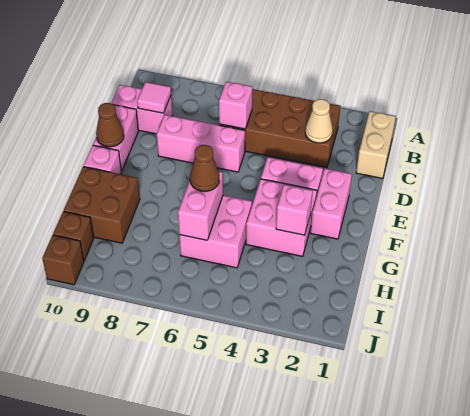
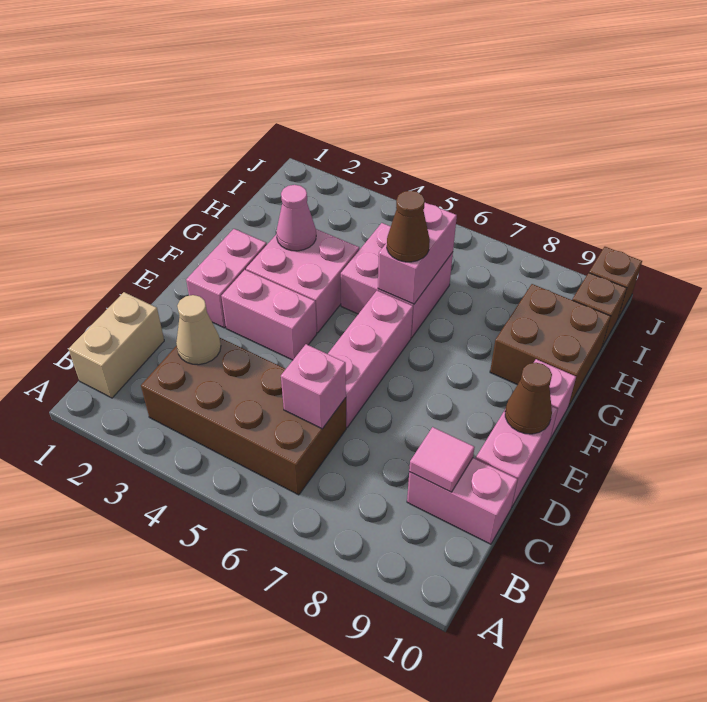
pink brick D6:D8 level 1 -> pink brick D6:F6 level 1
pink brick G3 level 2 -> pink cone G3 level 2

